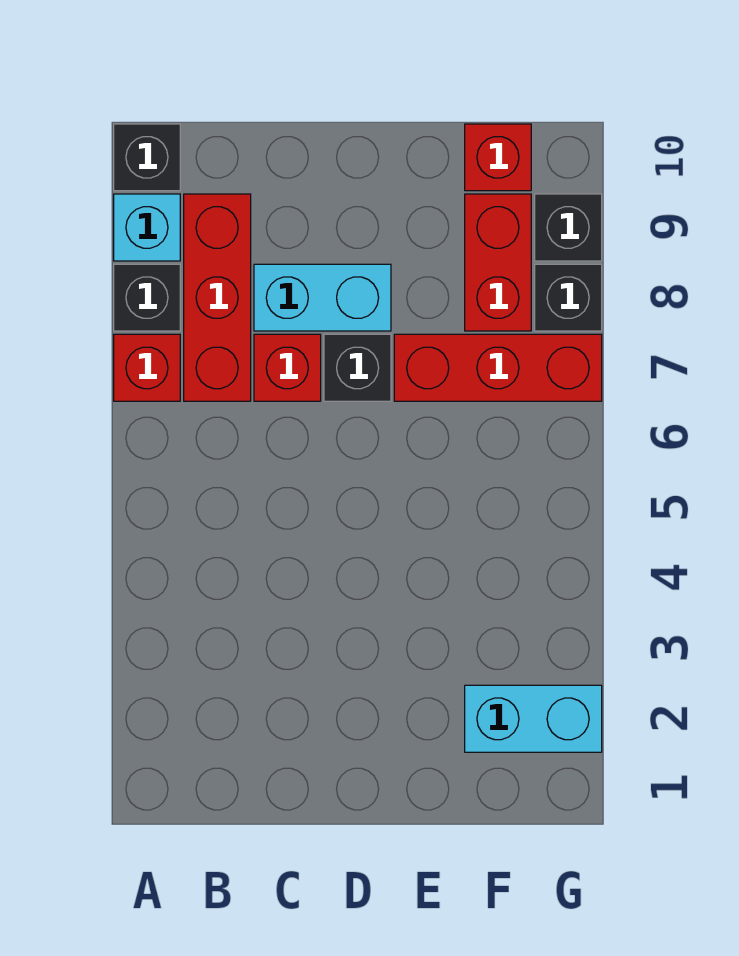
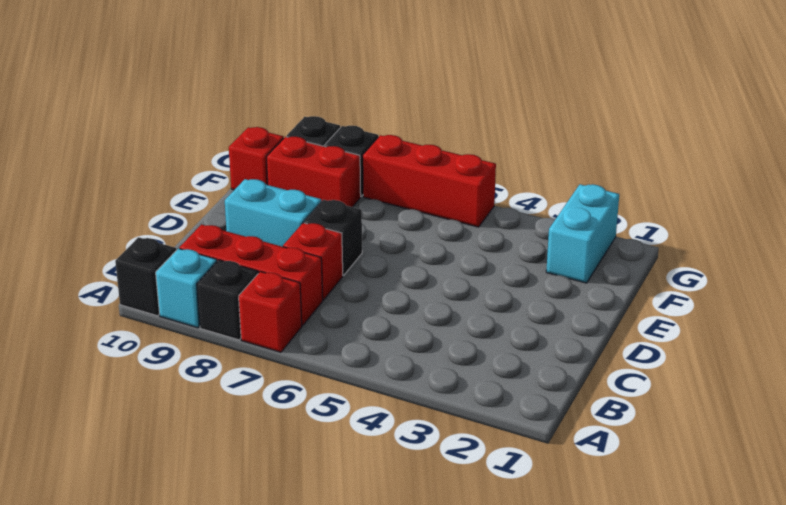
cyan brick C8:D8 level 1 -> cyan brick D8:D9 level 1
red brick E7:G7 level 1 -> red brick G5:G7 level 1

